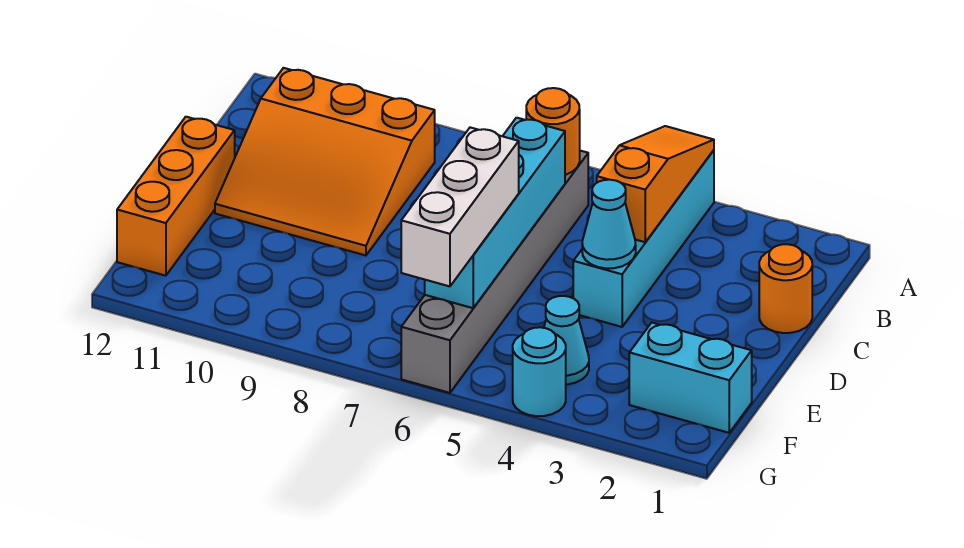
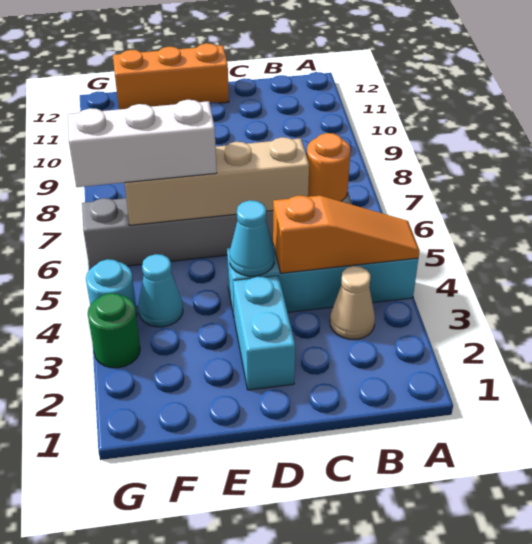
none -> tan cone B3 level 1
orange slope B9:D11 level 1 top B -> none
orange round brick C1 level 1 -> none
cyan brick C6:F6 level 2 -> tan brick C6:F6 level 2
cyan brick F1:F2 level 1 -> cyan brick D2:D3 level 1
none -> green round brick G3 level 1

